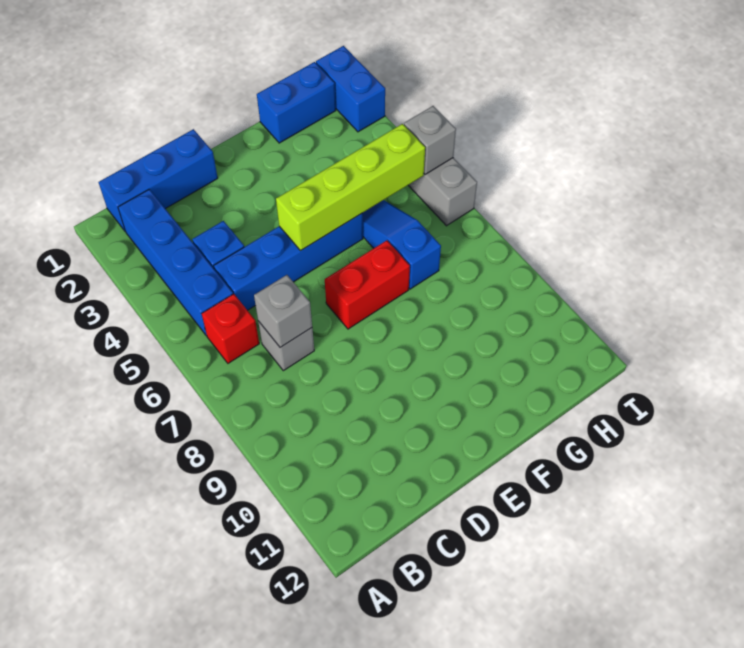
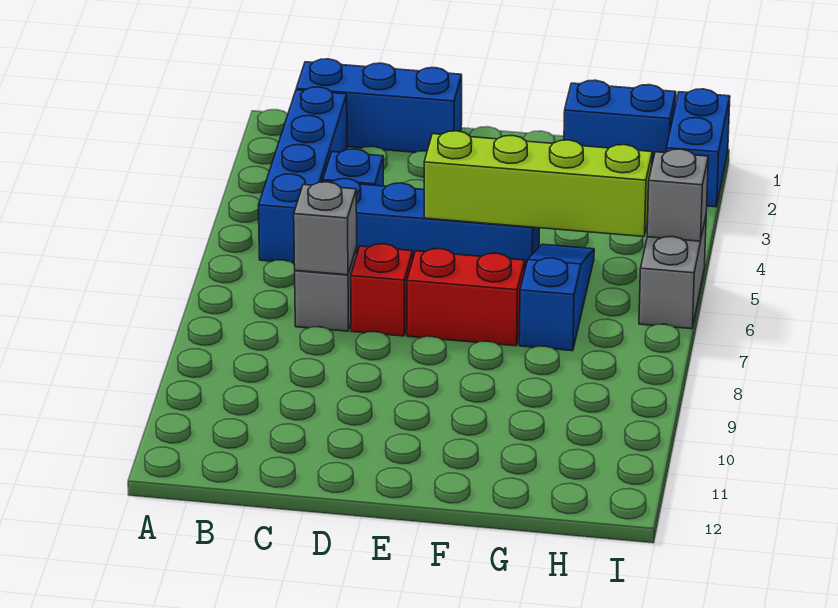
red brick B6 level 1 -> red brick D7 level 1

